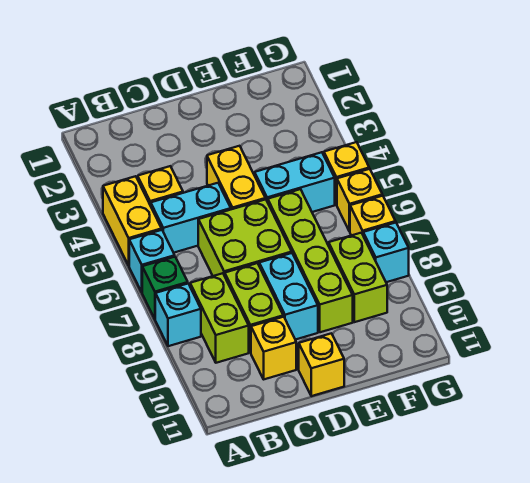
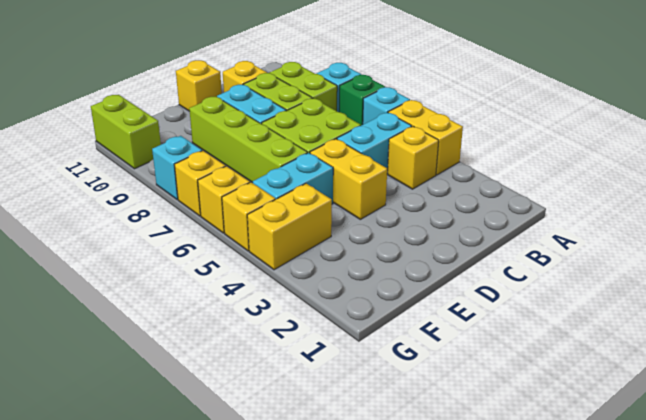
none -> yellow brick F4:G4 level 1
lime brick F8:F9 level 1 -> lime brick G10:G11 level 1

